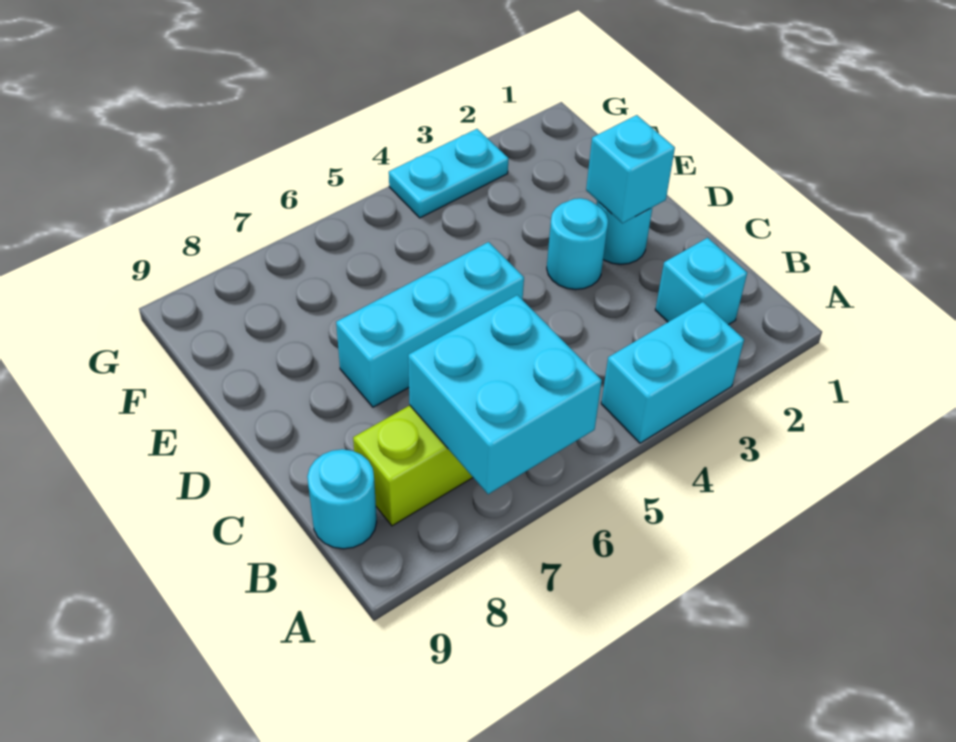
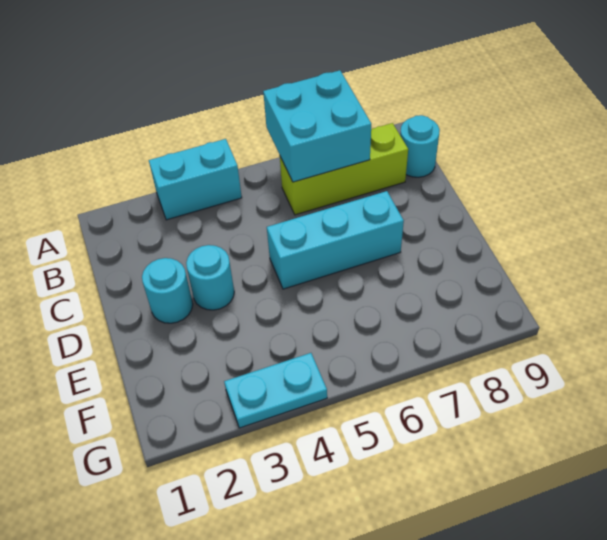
cyan brick B2 level 1 -> none
cyan brick D2 level 2 -> none

